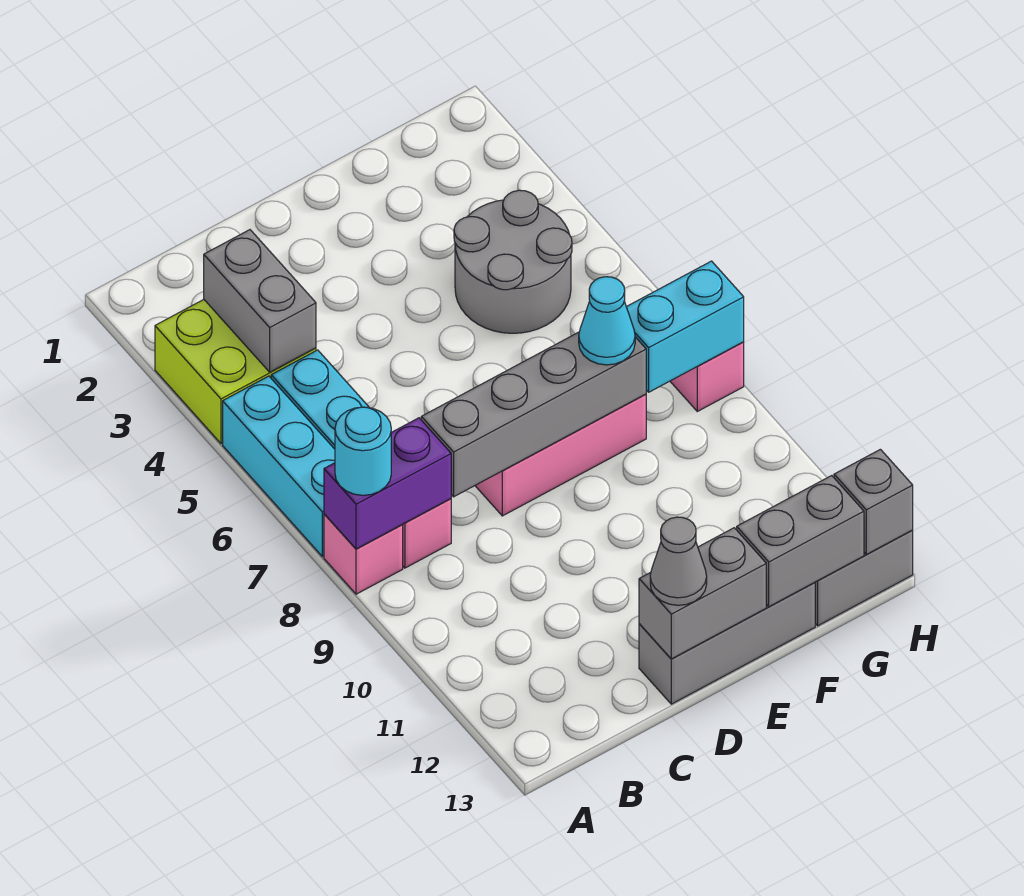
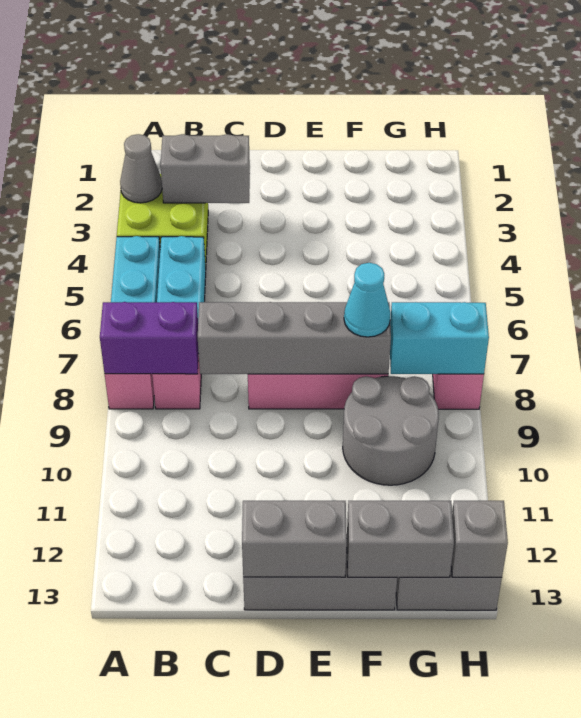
cyan round brick A8 level 3 -> none
grey brick B3:B4 level 2 -> grey brick B3:C3 level 2
grey cone D13 level 3 -> grey cone A3 level 2
grey round brick F4:G5 level 1 -> grey round brick F9:G10 level 1

